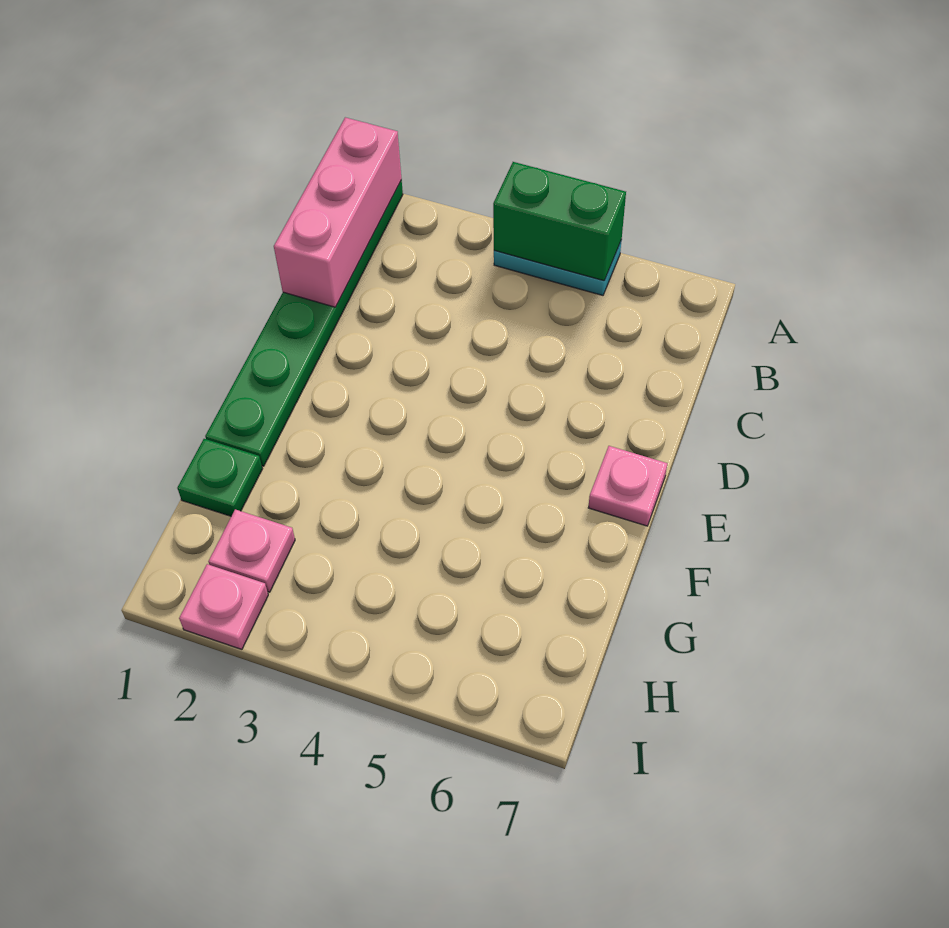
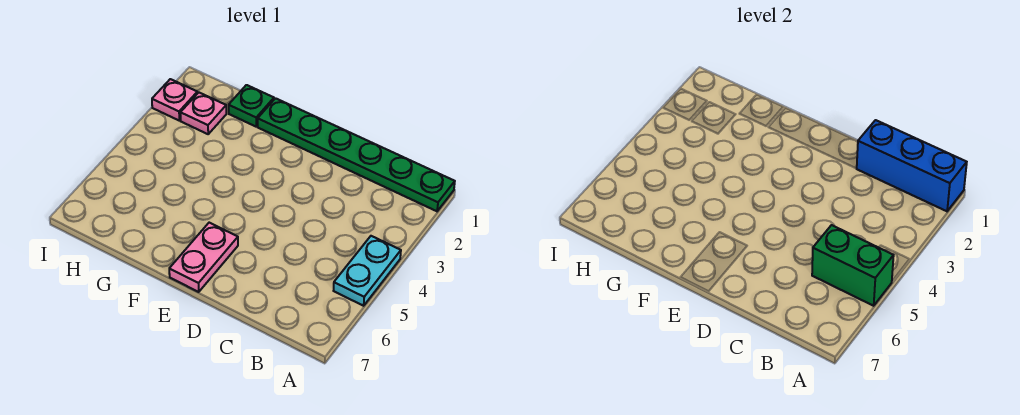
pink brick A1:C1 level 2 -> blue brick A1:C1 level 2
green brick A4:A5 level 2 -> green brick A5:B5 level 2
pink plate E7 level 1 -> pink plate E6:E7 level 1

